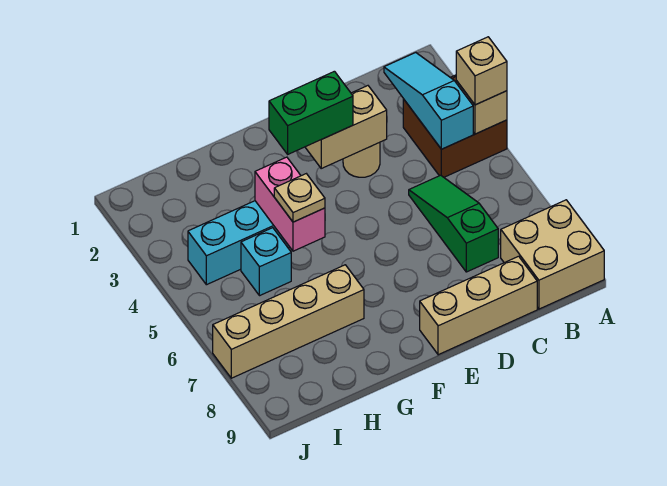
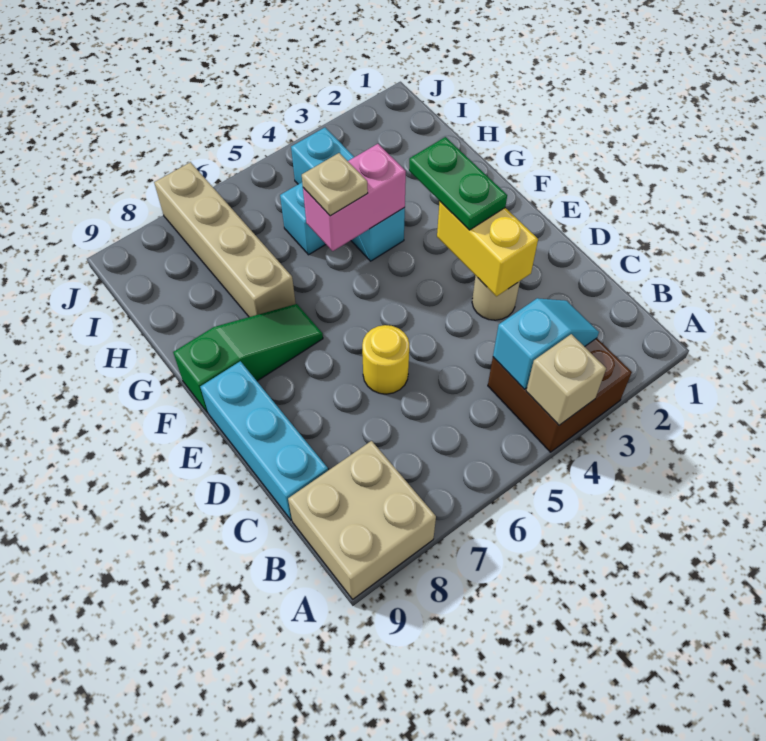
tan brick A4 level 3 -> none
cyan slope B2:B4 level 2 top 4 -> cyan slope B3:B4 level 2 top 4
green slope C5:C7 level 1 top 7 -> green slope F7:F9 level 1 top 9
tan brick C9:E9 level 1 -> cyan brick C9:E9 level 1
tan brick D3:E3 level 2 -> yellow brick D3:E3 level 2
none -> yellow round brick D6 level 1
green brick E3:F3 level 3 -> green plate E3:F3 level 3

